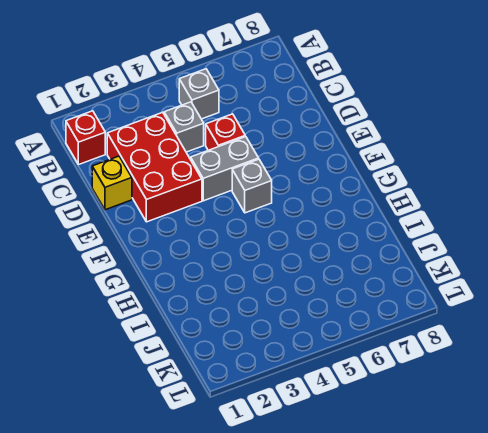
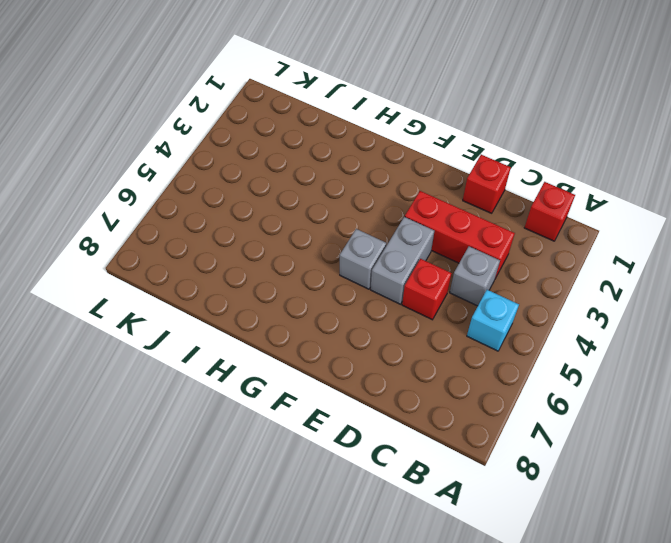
grey brick B5 level 1 -> cyan brick B5 level 1
red brick C2:E3 level 1 -> red brick C3:E3 level 1
yellow brick D1 level 1 -> red brick D1 level 1

